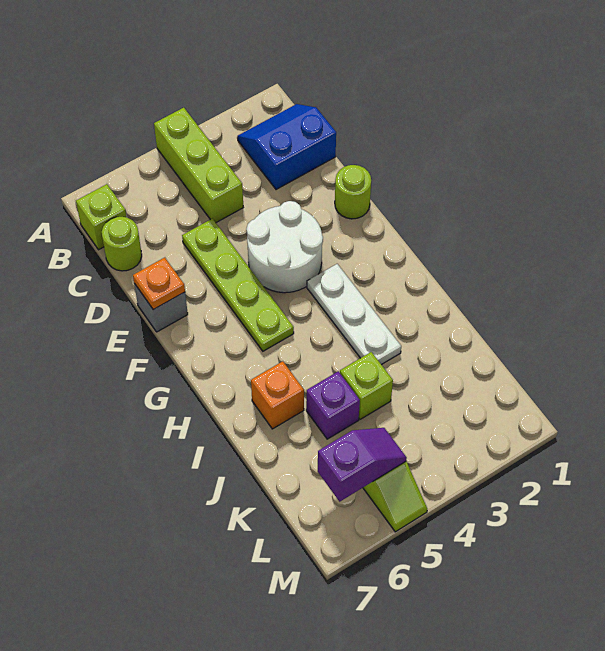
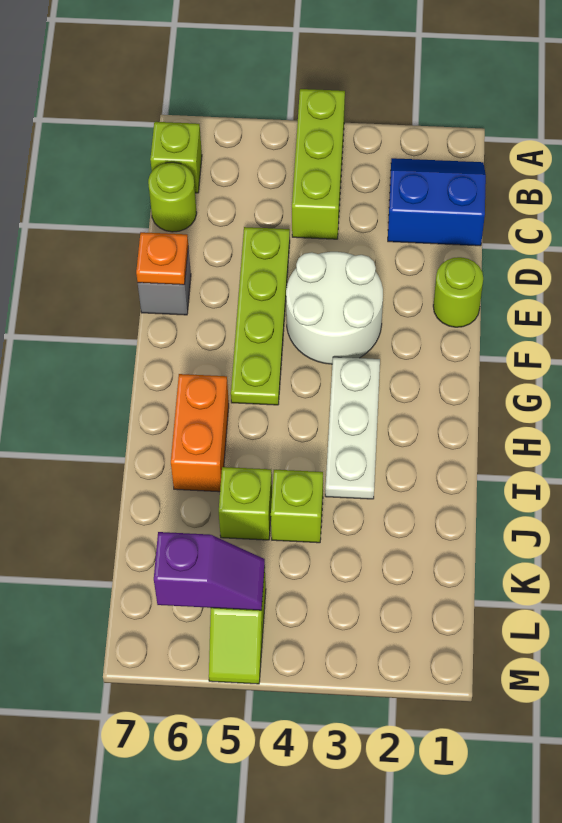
orange brick I6 level 1 -> orange brick H6:I6 level 1
purple brick J5 level 1 -> lime brick J5 level 1

